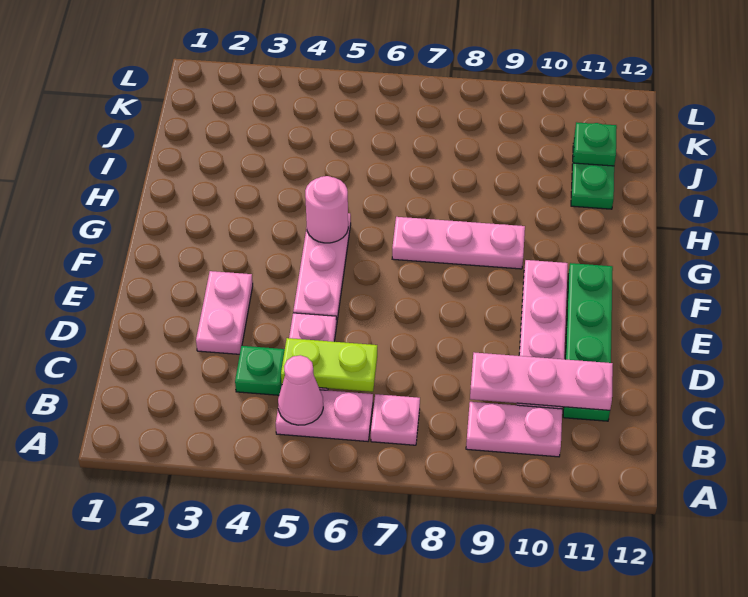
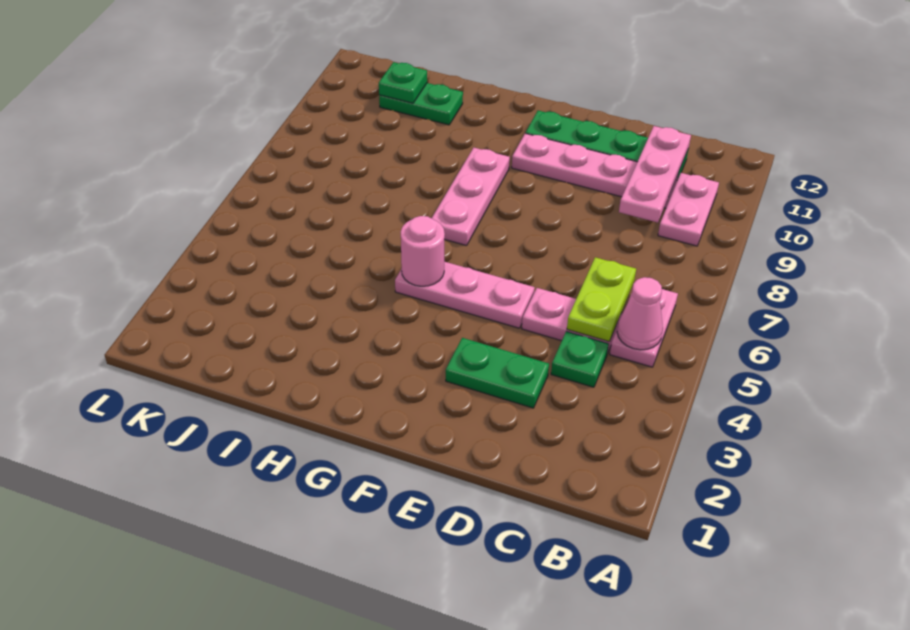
pink plate B7 level 1 -> none
pink plate D3:E3 level 1 -> green plate D3:E3 level 1

